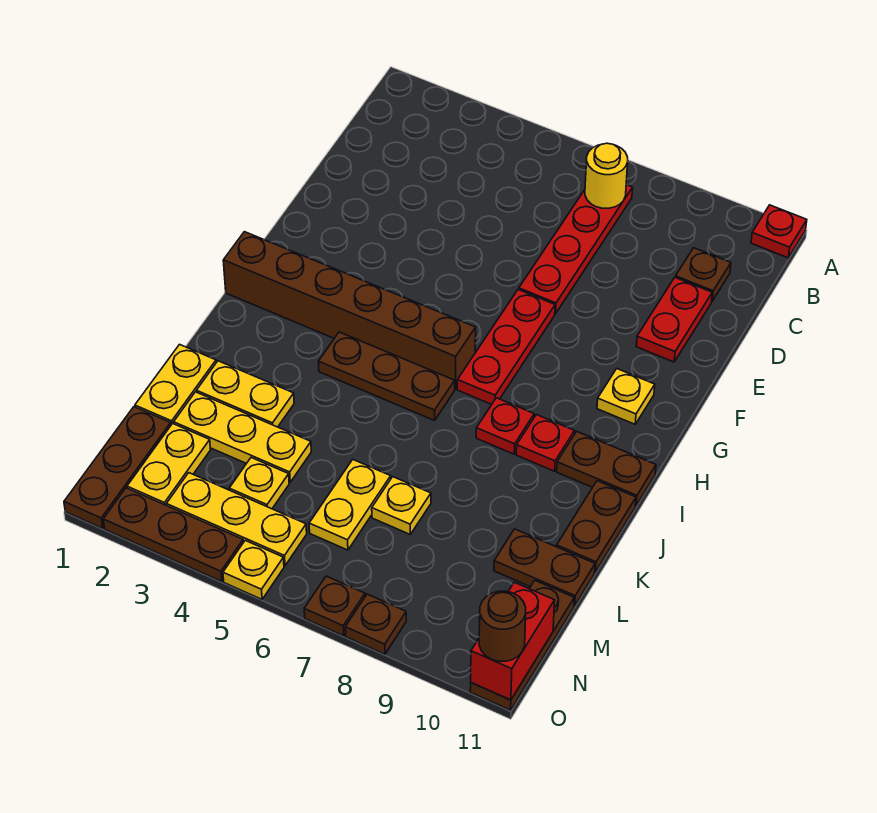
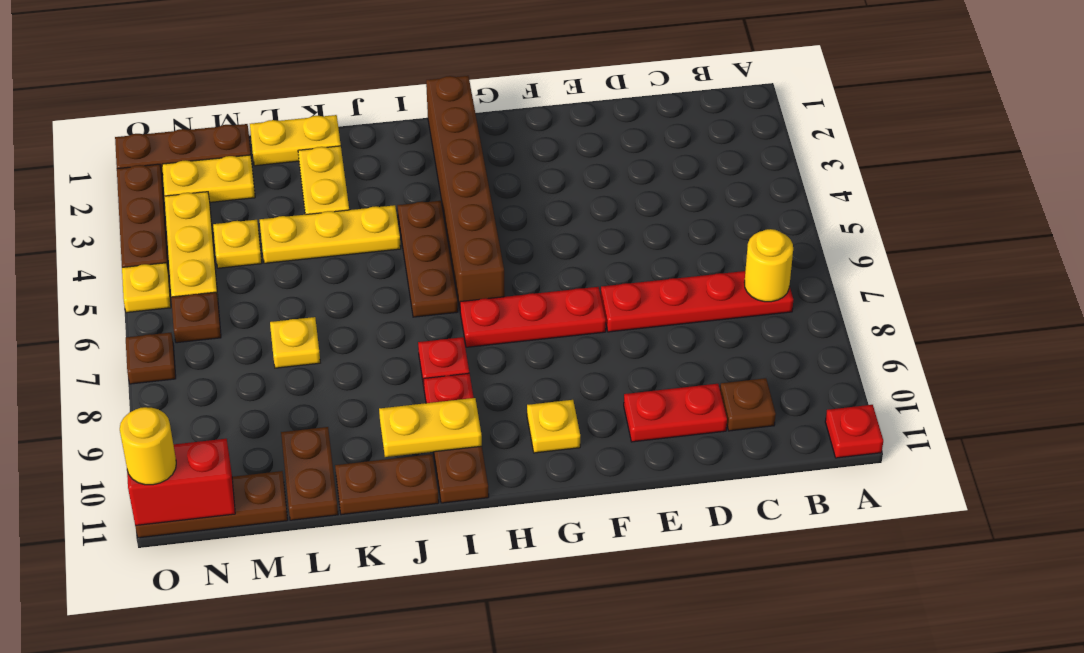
yellow plate L2:L4 level 1 -> yellow plate J4:L4 level 1
yellow plate L6:M6 level 1 -> yellow plate I10:J10 level 2
brown plate O8 level 1 -> brown plate N6 level 1
brown round brick O11 level 3 -> yellow round brick O11 level 3

